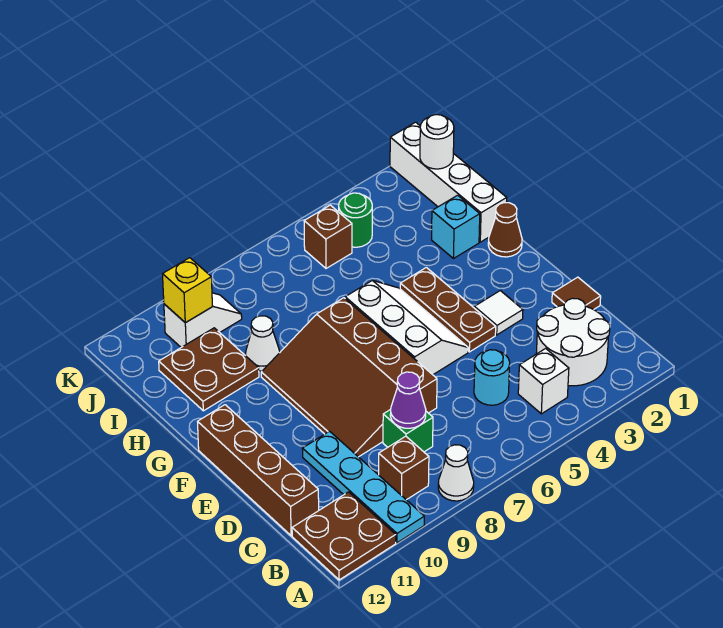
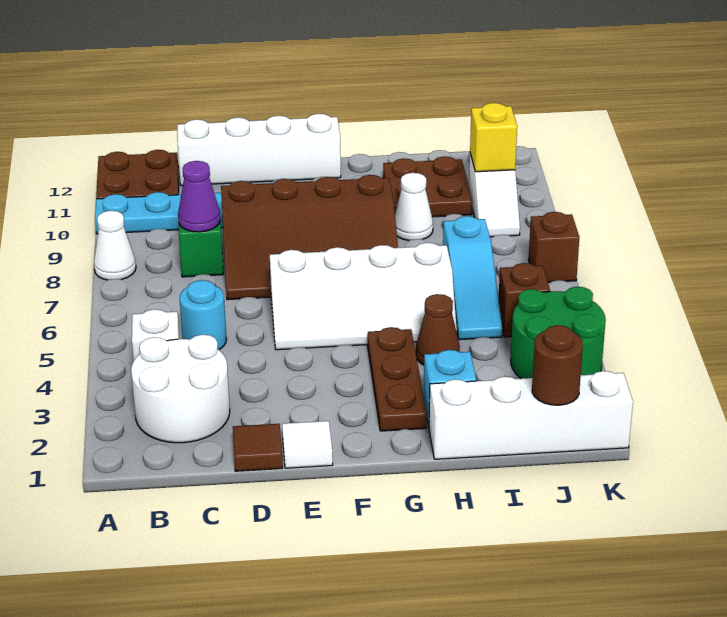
brown brick B9 level 1 -> brown brick K7 level 1
brown brick C12:F12 level 1 -> white brick C12:F12 level 1
brown slope D7:G9 level 1 top 7 -> brown slope D7:G9 level 1 top 9
white tile E3 level 1 -> white tile E1 level 1
brown plate E4:G4 level 1 -> brown plate G2:G4 level 1
white slope E5:G6 level 1 top 6 -> white slope E5:H6 level 1 top 6
brown cone G1 level 1 -> brown cone H4 level 1
none -> cyan slope I5:I7 level 1 top 7
white round brick J1 level 2 -> brown round brick J1 level 2
green round brick J4 level 1 -> green round brick J3:K4 level 1

